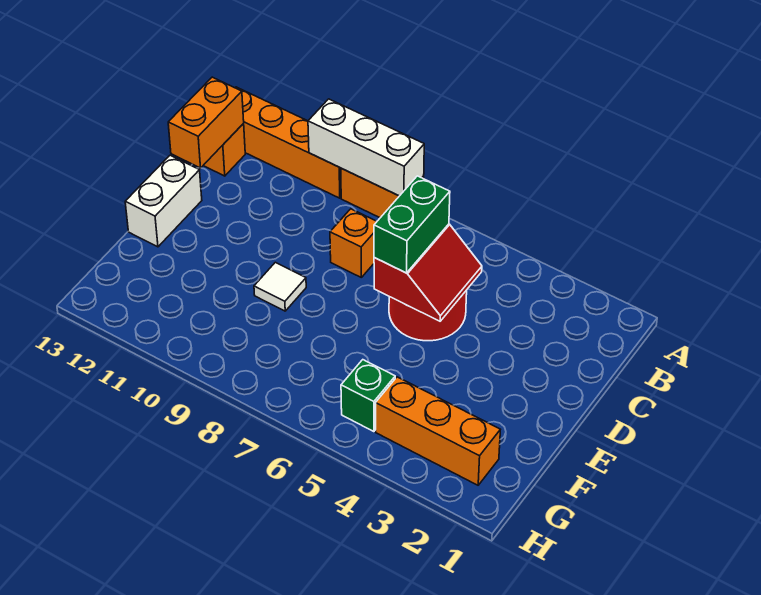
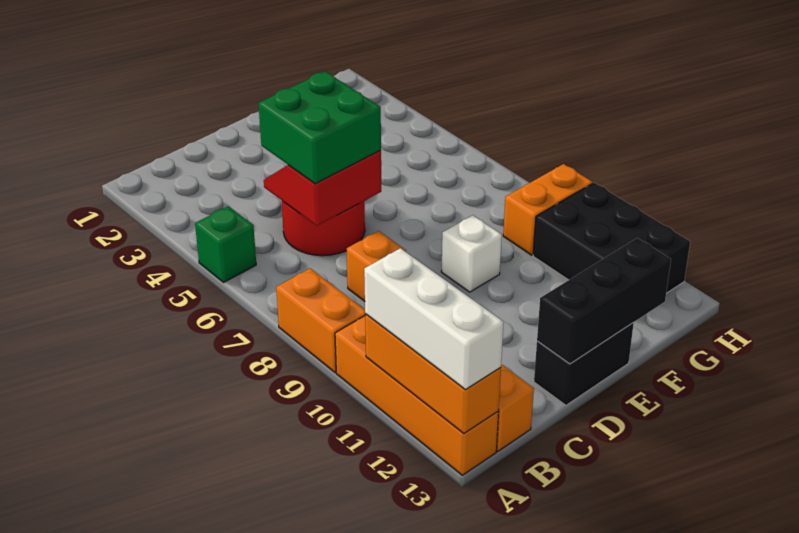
white brick A8:A10 level 2 -> white brick A11:A13 level 3
orange brick B13:C13 level 2 -> orange brick G9:H9 level 1
green brick C6:D6 level 3 -> green brick C5:D6 level 3
white brick D13:E13 level 1 -> black brick D13:E13 level 1
none -> black brick D13:F13 level 2
white tile E9 level 1 -> white brick E9 level 1
orange brick G2:G4 level 1 -> orange brick A11:A13 level 2
green brick G5 level 1 -> green brick A5 level 1
none -> black brick G10:H12 level 1

